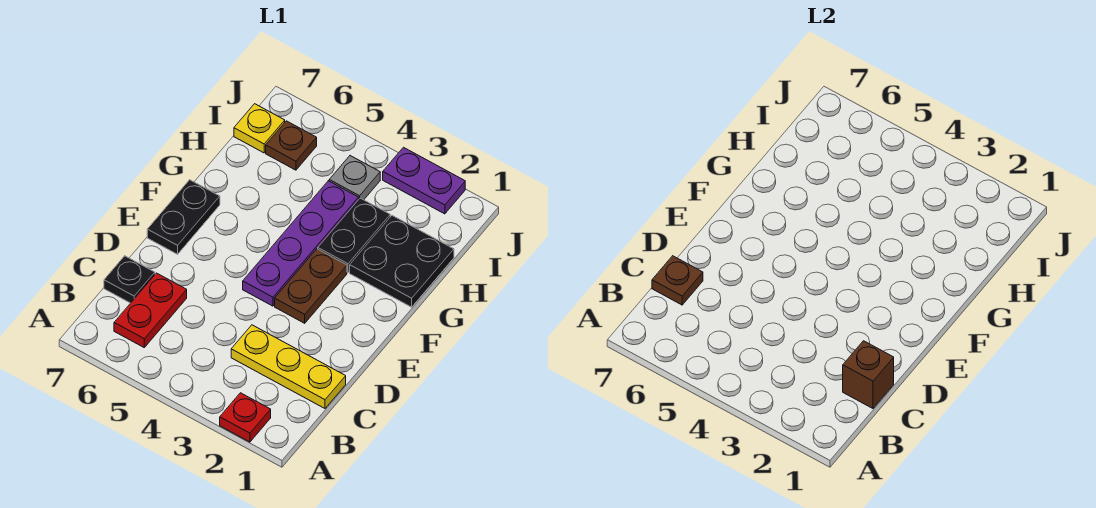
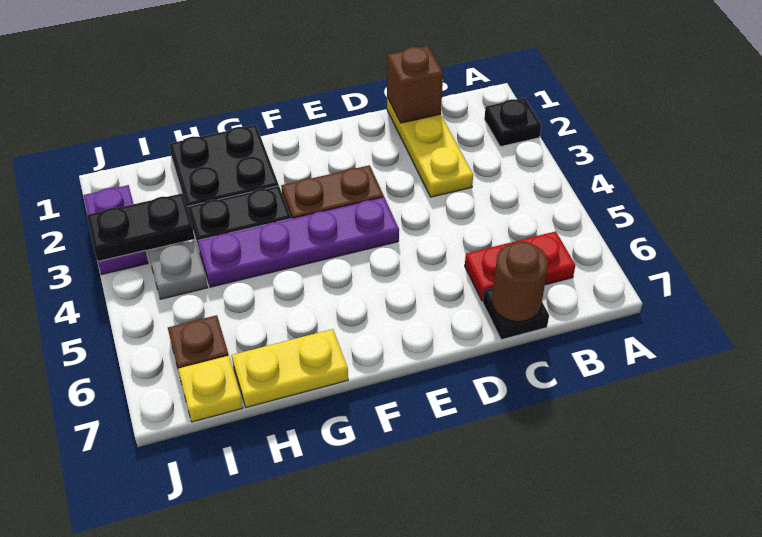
red plate A2 level 1 -> black plate A2 level 1
brown plate C7 level 2 -> brown round brick C7 level 2
black plate E7:F7 level 1 -> black plate I3:J3 level 2
none -> yellow plate G7:H7 level 1

